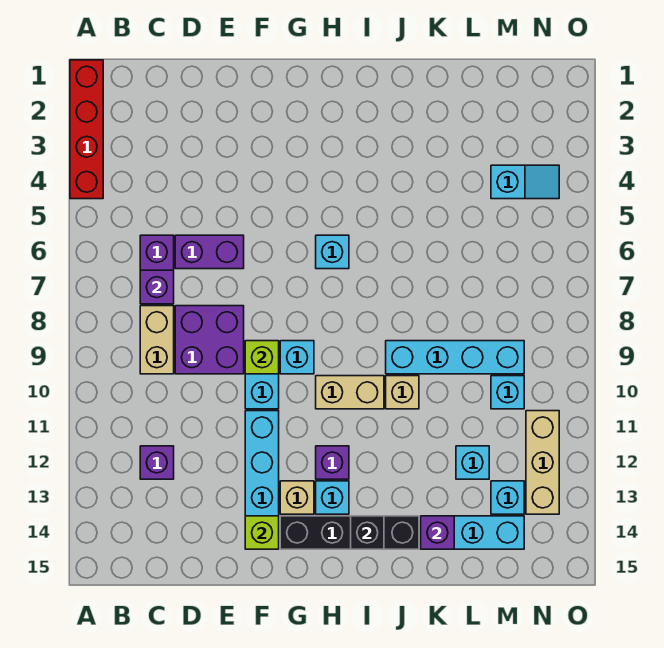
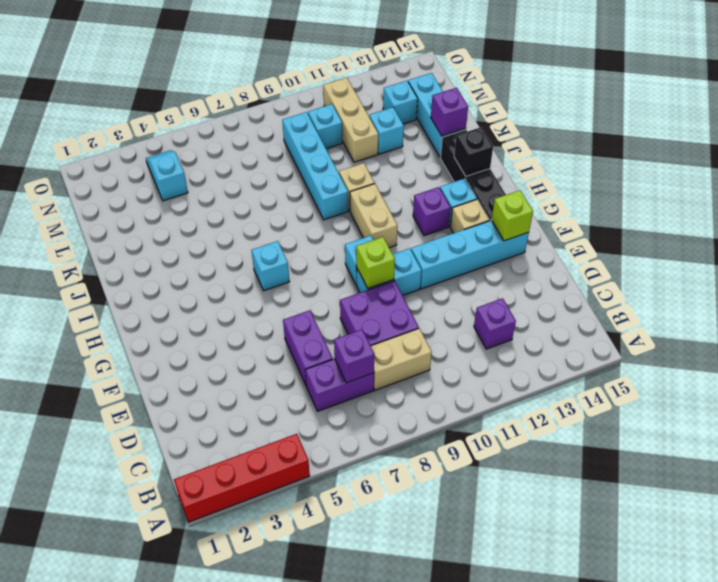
tan brick N11:N13 level 1 -> tan brick L11:N11 level 1

